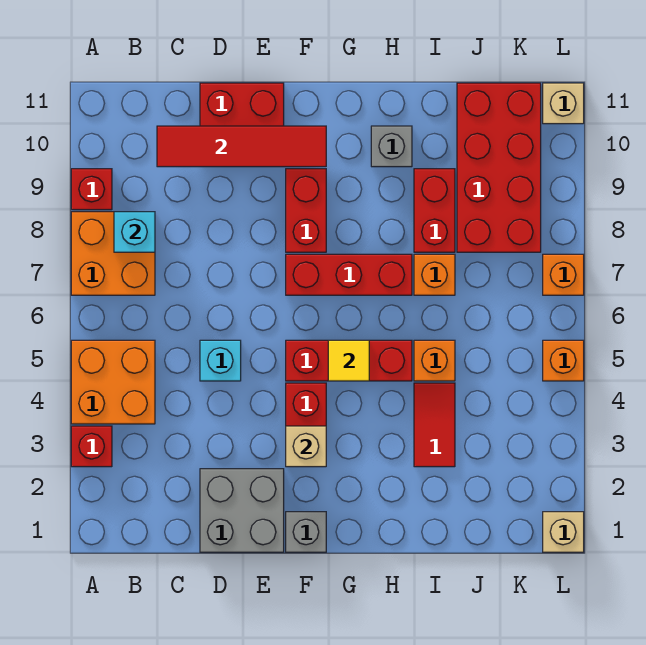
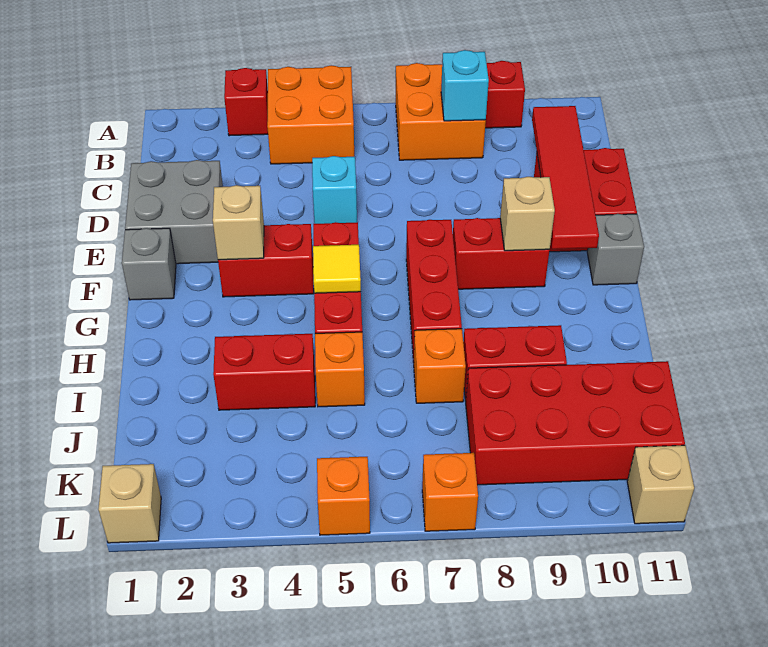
none -> tan brick F9 level 2
grey brick H10 level 1 -> grey brick F11 level 1
red tile I3:I4 level 1 -> red brick I3:I4 level 1

